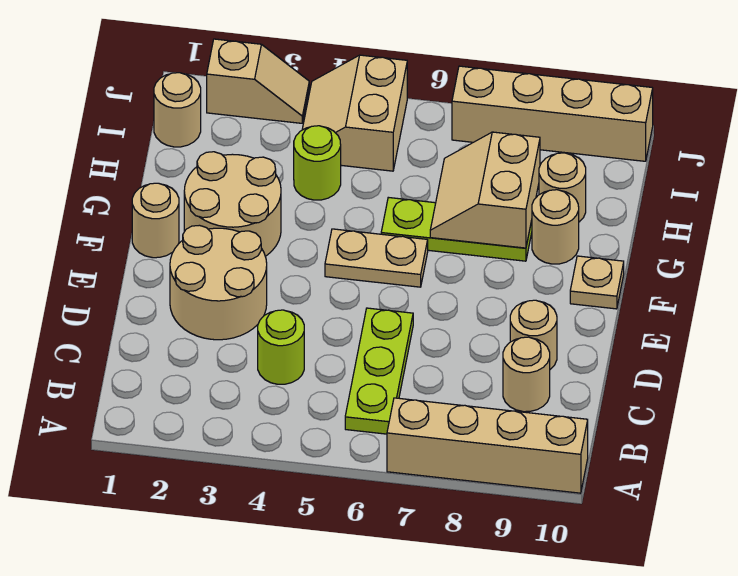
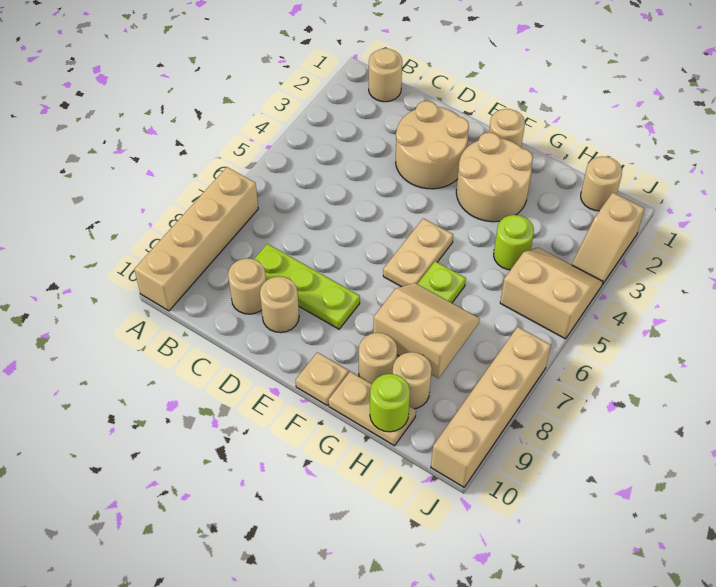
none -> tan round brick B1 level 1
lime plate B6:D6 level 1 -> lime plate C8:E8 level 1
lime round brick C4 level 1 -> lime round brick H10 level 2
none -> tan plate G10:H10 level 1

